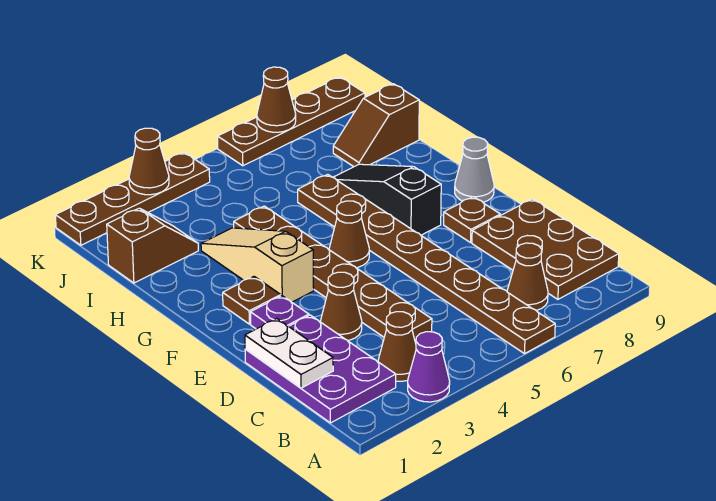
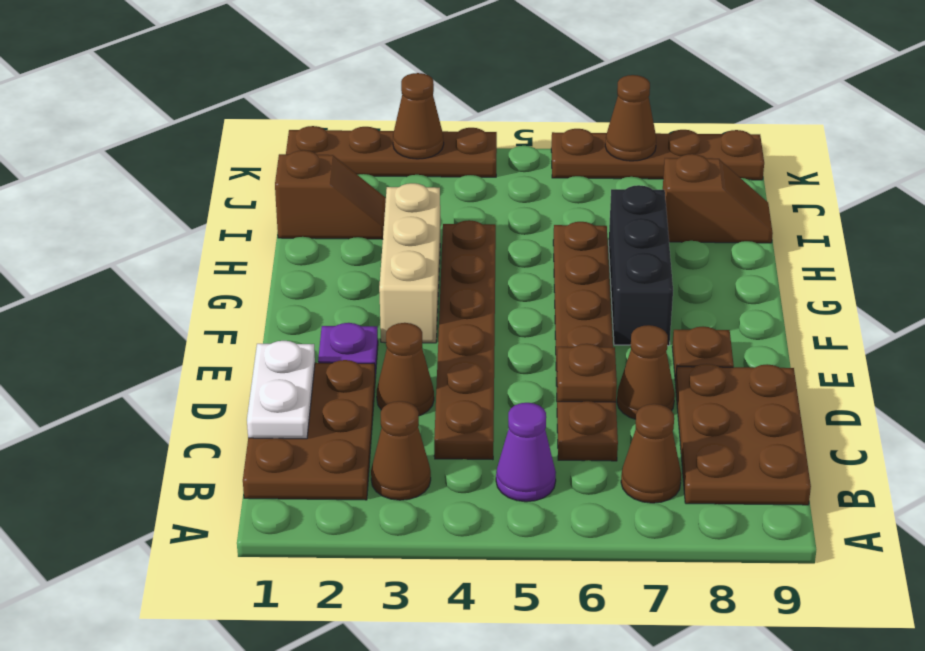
purple cone A3 level 1 -> purple cone B5 level 1
brown plate A6:H6 level 1 -> brown plate C6:H6 level 1
purple plate B1:D2 level 1 -> brown plate B1:D2 level 1
brown plate F2 level 1 -> brown plate D6 level 2
tan slope F3:H3 level 1 top F -> tan brick F3:H3 level 1
brown cone F5 level 1 -> brown cone D7 level 1
black slope F7:H7 level 1 top F -> black brick F7:H7 level 1
grey cone F9 level 1 -> none
brown slope I8:I9 level 1 top 9 -> brown slope I8:I9 level 1 top 8

